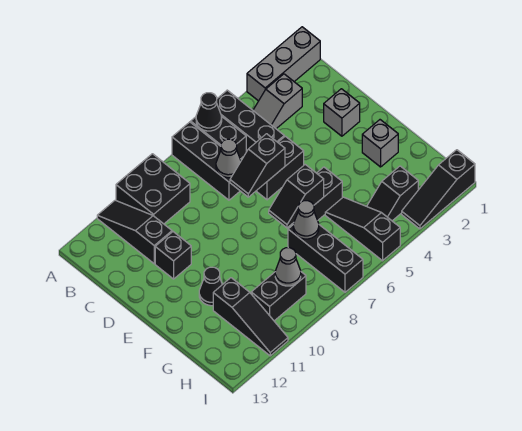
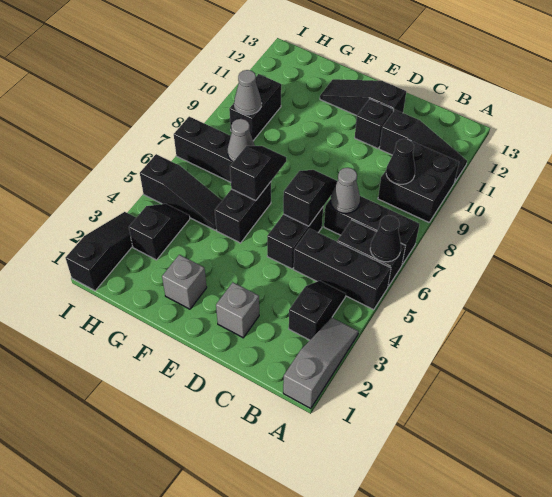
grey brick A1:A3 level 1 -> grey slope A1:A3 level 1 top 1
grey slope B3:B4 level 1 top 3 -> black slope B3:B4 level 1 top 3
black cone F11 level 1 -> black cone B9 level 2
black slope G11:I11 level 1 top G -> black slope D12:F12 level 1 top D

